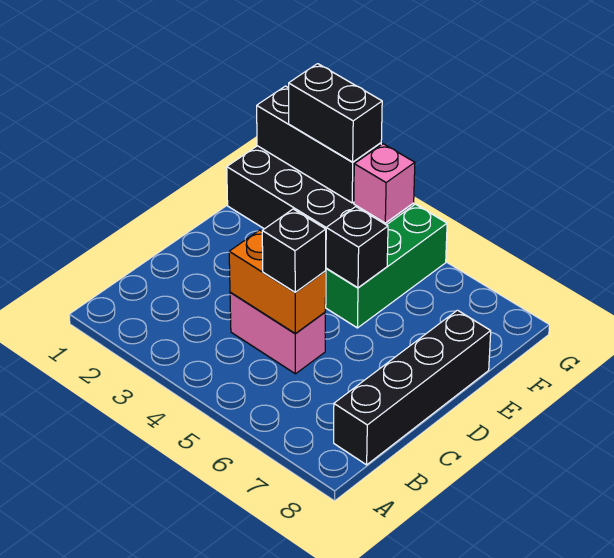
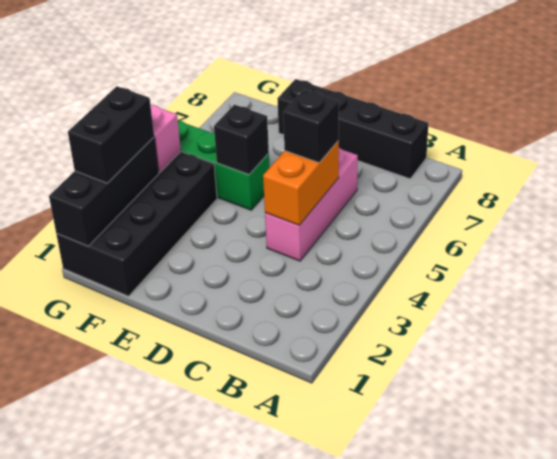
pink brick C4:C5 level 1 -> pink brick C4:C6 level 1

